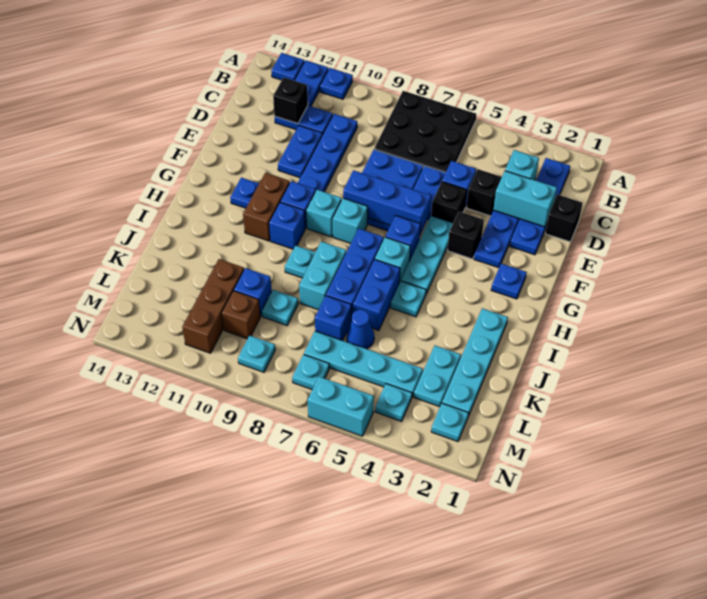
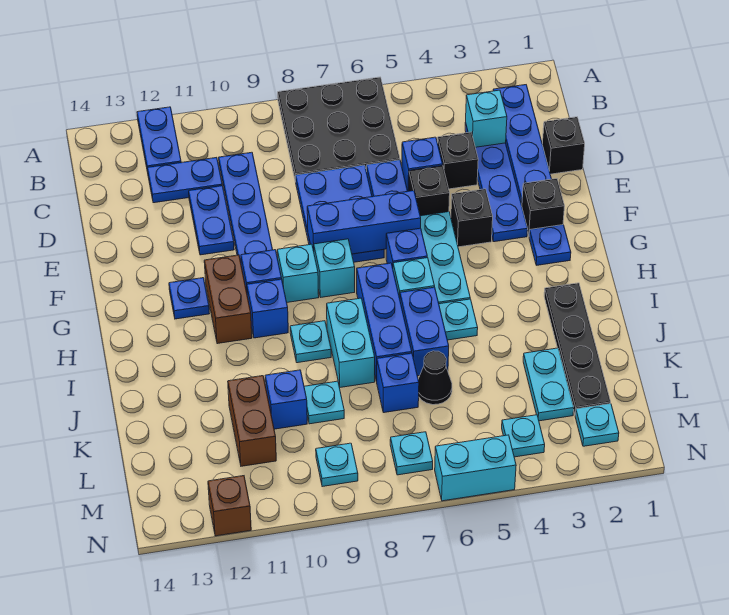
blue plate A11 level 1 -> none
blue plate A13 level 1 -> none
black brick C12 level 2 -> black brick F2 level 1
cyan brick D2:D3 level 2 -> none
cyan plate I2:L2 level 1 -> black plate I2:L2 level 1
blue cone K6 level 1 -> black cone K6 level 1
brown brick K11:M11 level 1 -> brown brick K11:L11 level 1
cyan plate L4:L7 level 1 -> none
brown brick L10 level 1 -> brown brick N12 level 1

